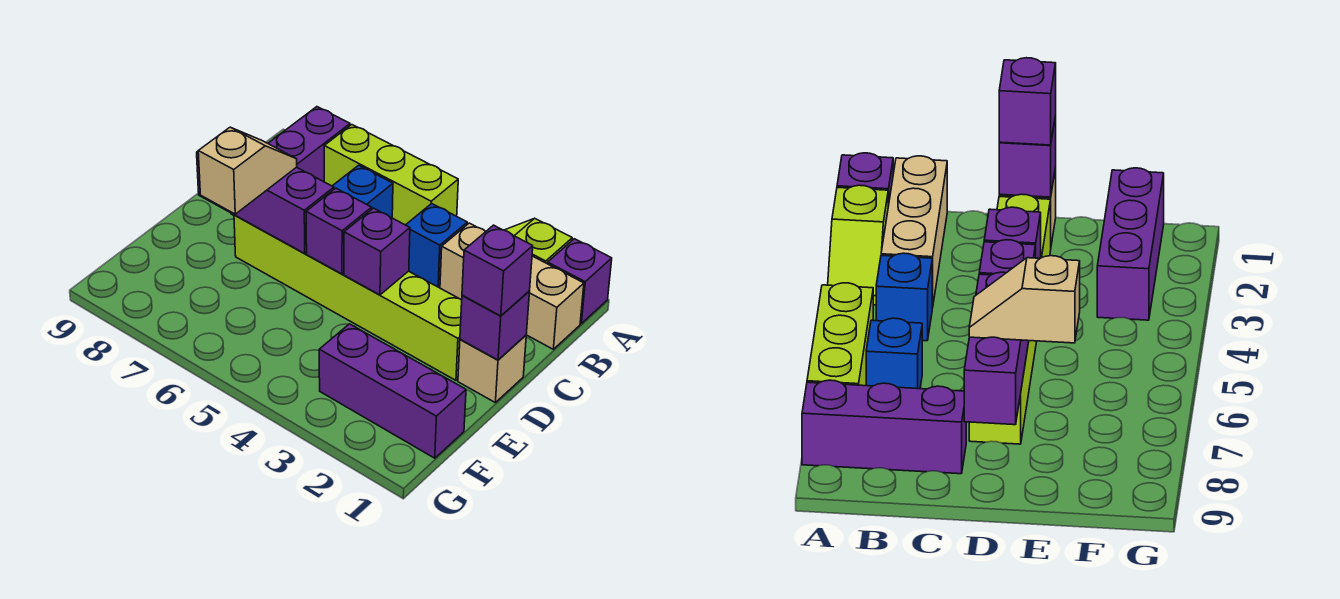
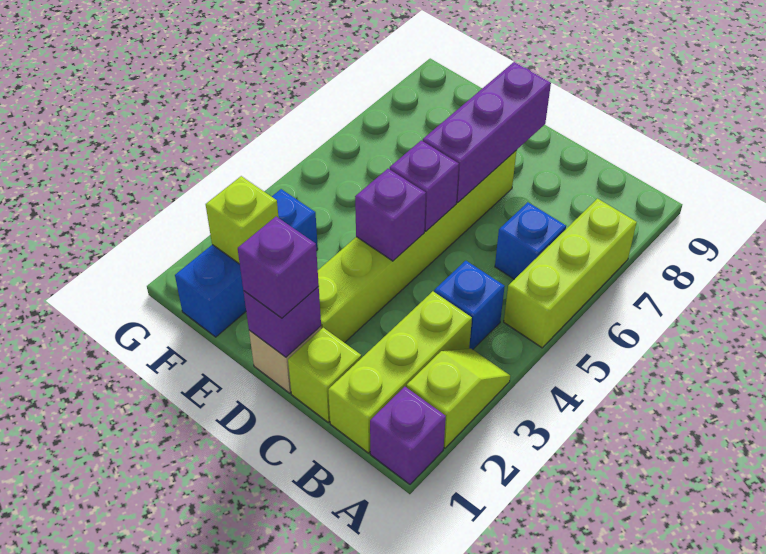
purple brick A8:C8 level 1 -> none
tan brick B1:B3 level 1 -> lime brick B1:B3 level 1
none -> lime brick C1 level 1
tan slope D7:E7 level 3 top E -> none
purple brick F1:F3 level 1 -> blue brick F1:F3 level 1
none -> lime brick F2 level 2

